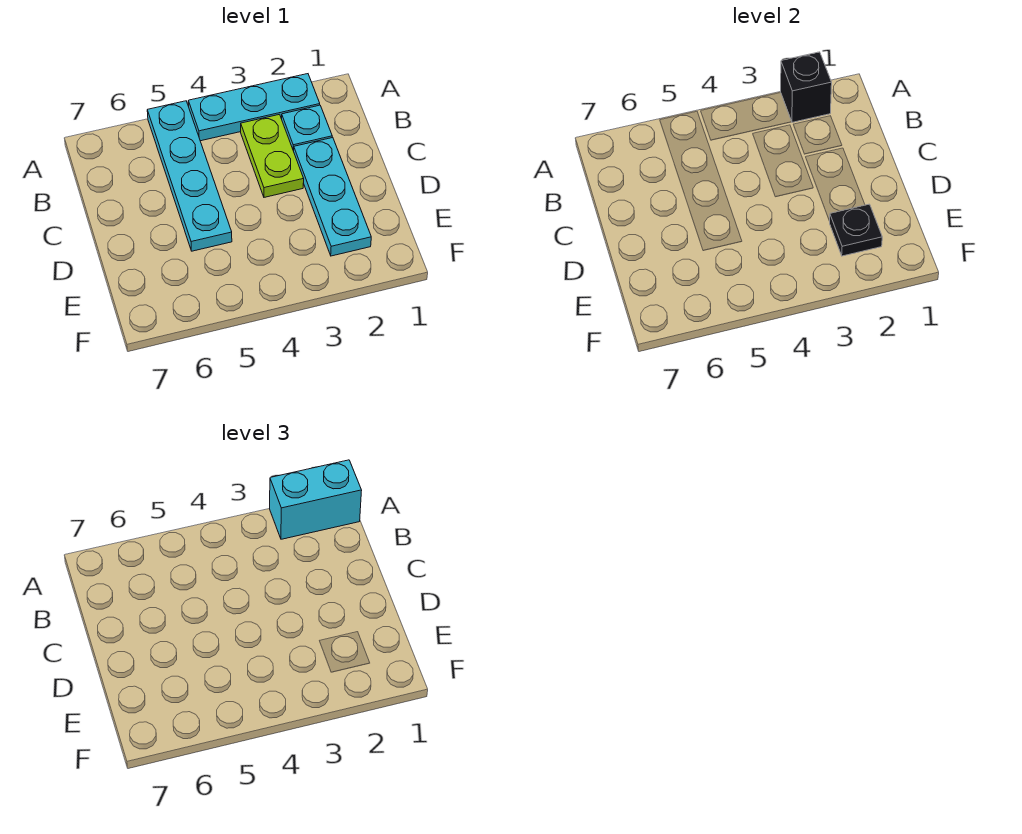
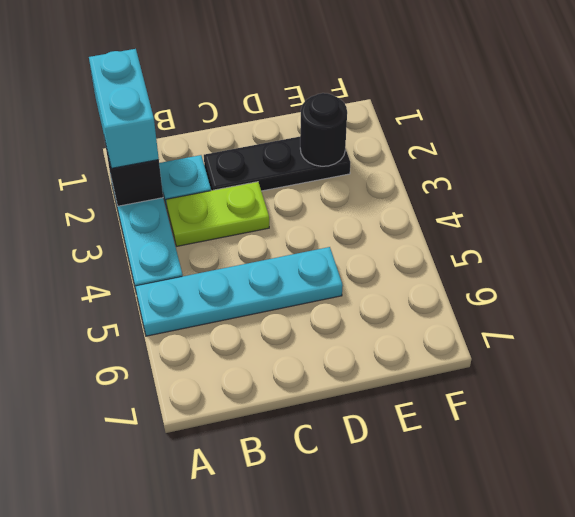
cyan plate C2:E2 level 1 -> black plate C2:E2 level 1
black plate E2 level 2 -> black round brick E2 level 2

